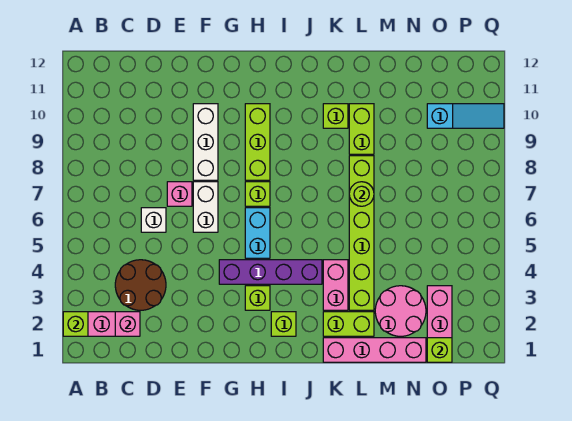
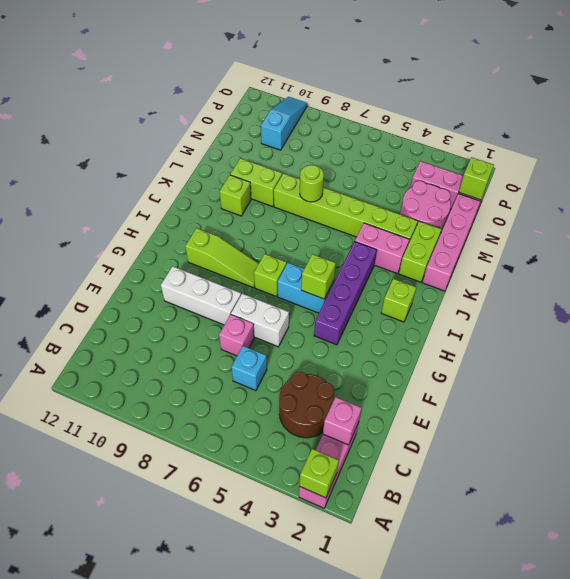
white brick D6 level 1 -> cyan brick D6 level 1
lime brick H3 level 1 -> lime brick H5 level 2
lime brick H8:H10 level 1 -> lime slope H8:H10 level 1 top 10

